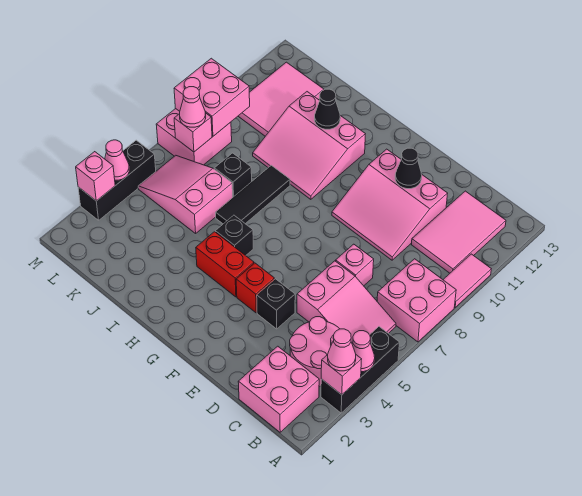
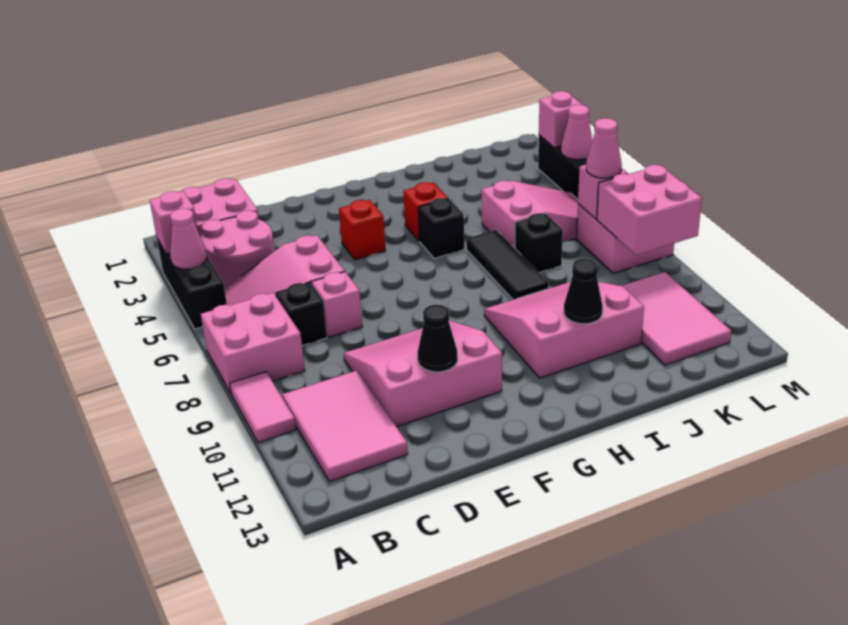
pink cone A3 level 3 -> none
black brick E4 level 1 -> black brick C7 level 1
red brick G4:H4 level 1 -> red brick H4 level 1

